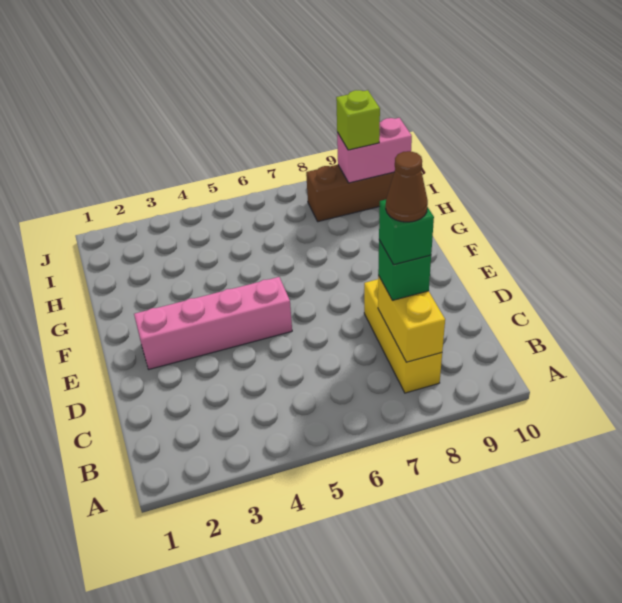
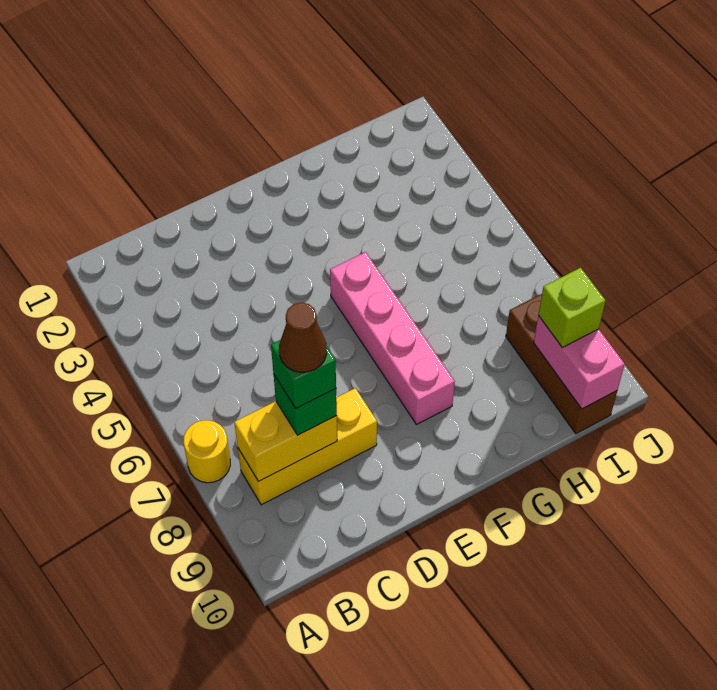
none -> yellow round brick A7 level 1
pink brick E2:E5 level 1 -> pink brick F5:F8 level 1

